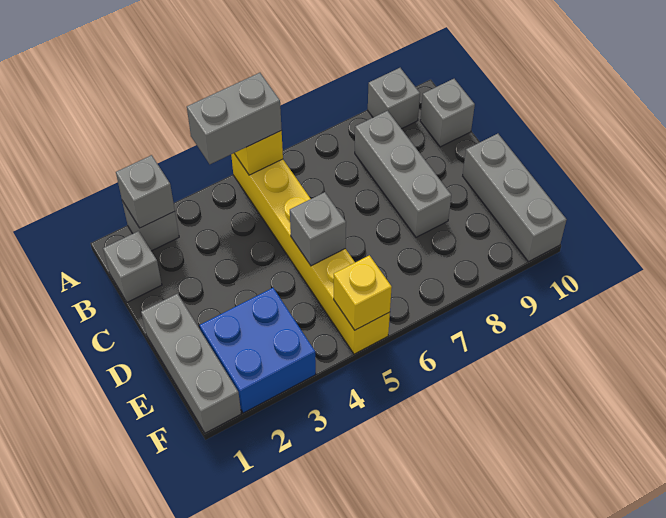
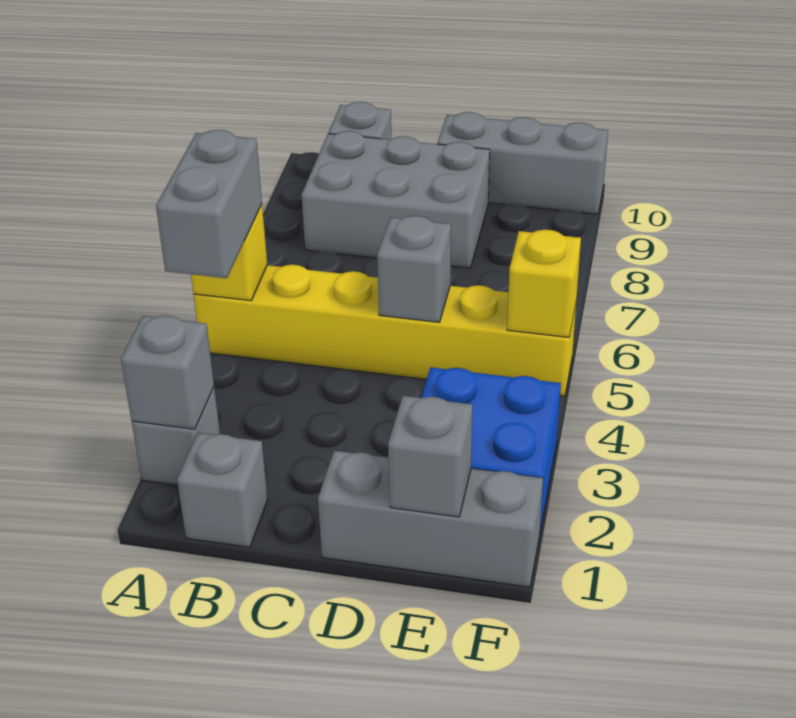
grey brick A9 level 1 -> grey brick E1 level 2
grey brick B8:D8 level 1 -> grey brick B8:D9 level 1

